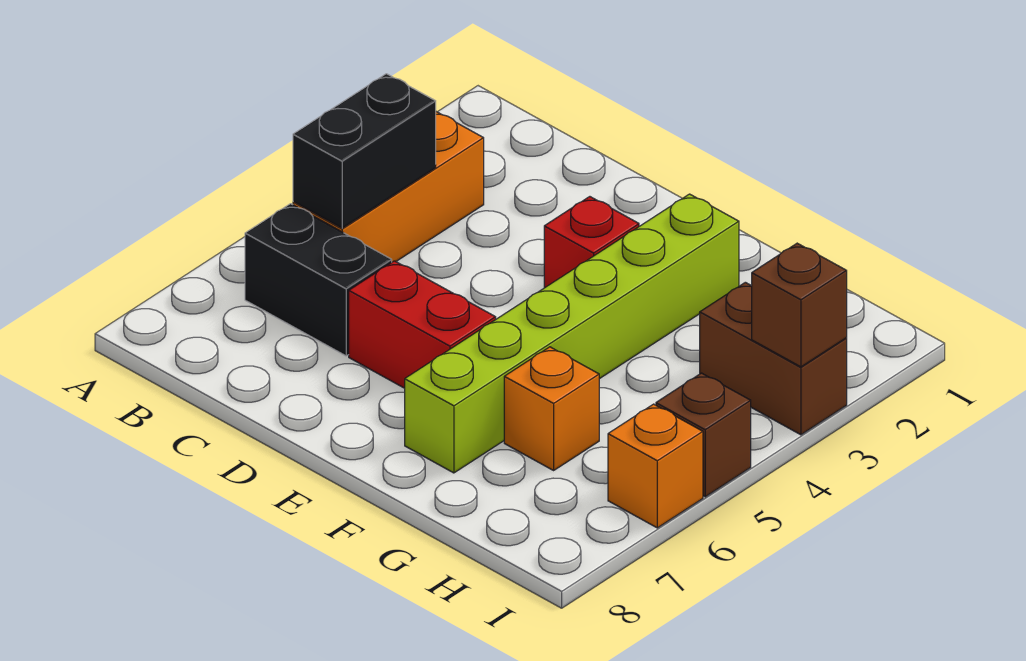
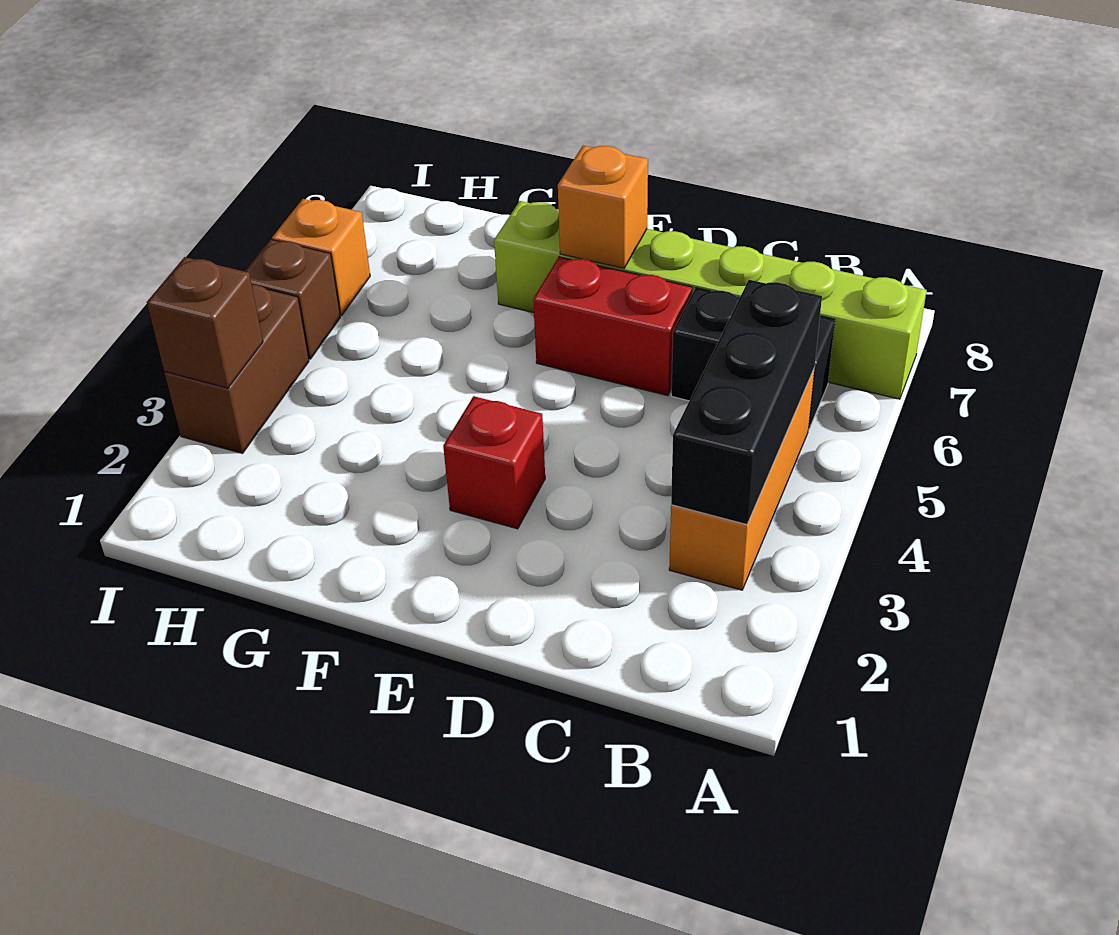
black brick B4:B5 level 2 -> black brick B3:B5 level 2
lime brick F2:F7 level 1 -> lime brick A7:F7 level 1
orange brick G6 level 1 -> orange brick E7 level 2
brown brick H3:I3 level 1 -> brown brick I3:I4 level 1

